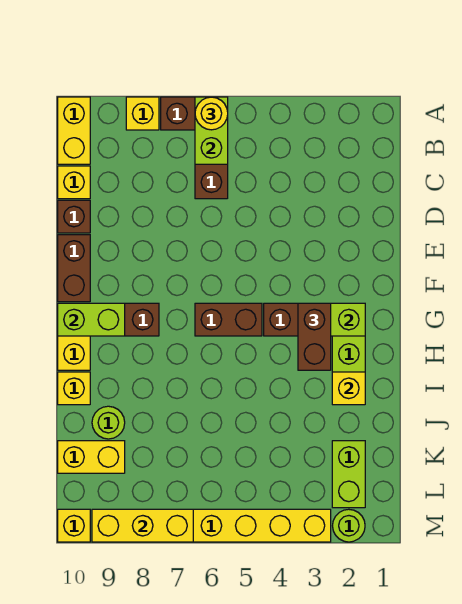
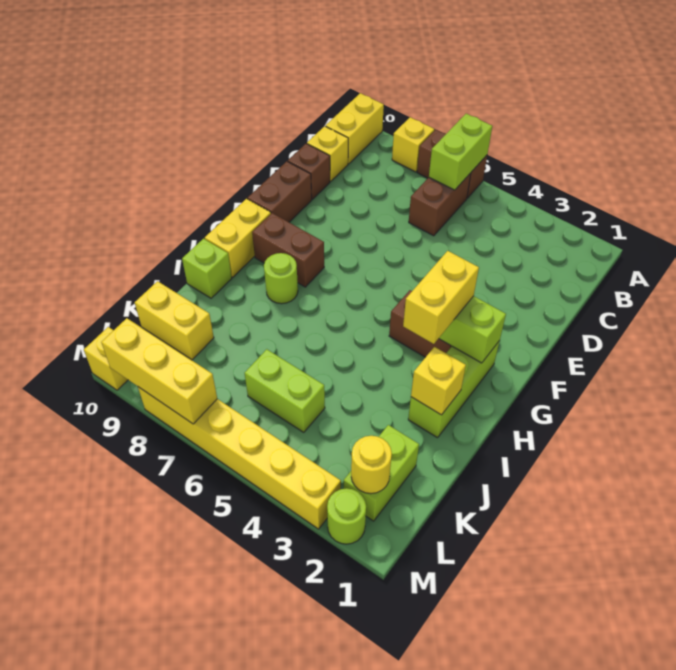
yellow round brick A6 level 3 -> yellow round brick L2 level 2
brown brick G3:H3 level 3 -> yellow brick G3:H3 level 3
brown brick G5:G6 level 1 -> none
lime brick G9:G10 level 2 -> lime brick K5:K6 level 1
yellow brick I10 level 1 -> lime brick I10 level 1
lime round brick J9 level 1 -> lime round brick H8 level 1

